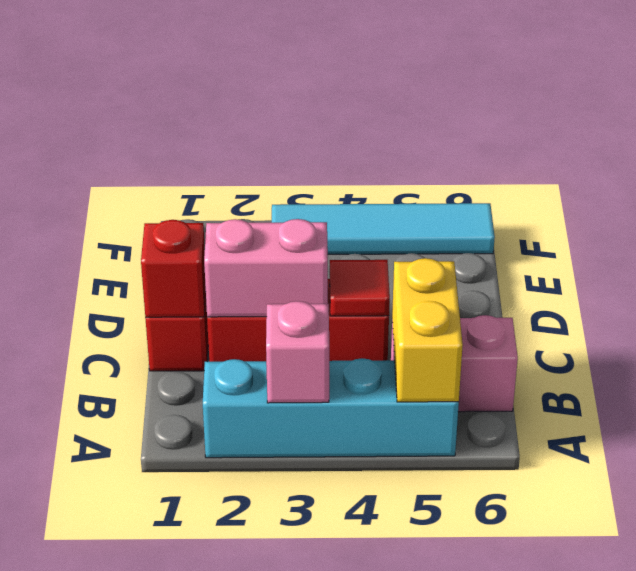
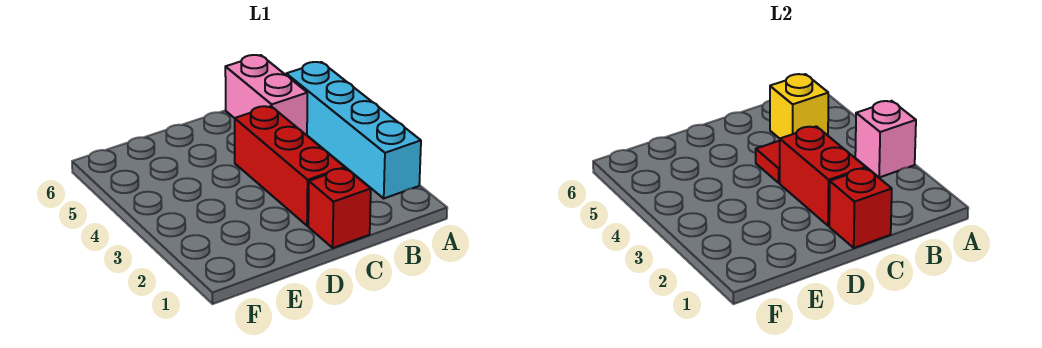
yellow brick A5:B5 level 2 -> yellow brick B5 level 2
pink brick C2:C3 level 2 -> red brick C2:C3 level 2
cyan tile F3:F6 level 1 -> none

